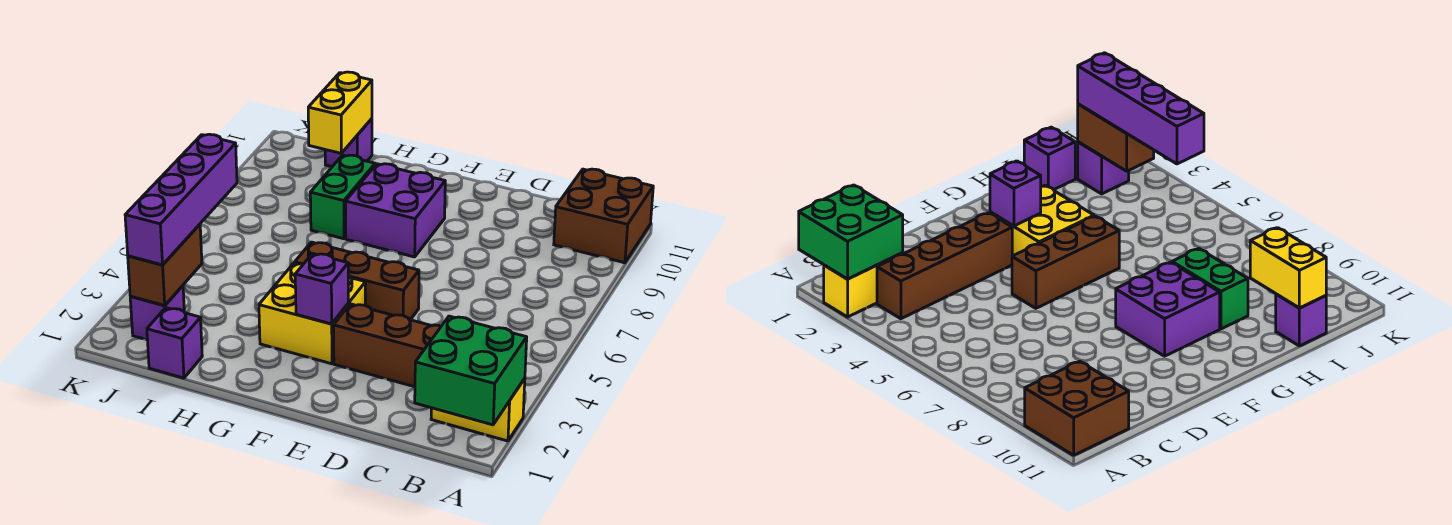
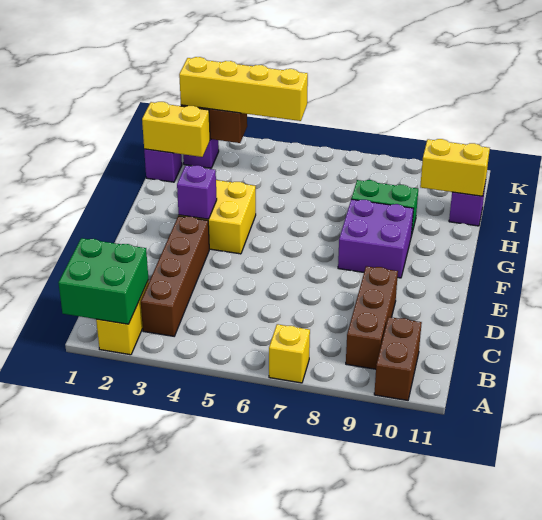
none -> yellow brick A7 level 1
brown brick A10:B11 level 1 -> brown brick A10:B10 level 1
brown brick E5:G5 level 1 -> brown brick B9:D9 level 1
none -> yellow brick I1:I2 level 2
purple brick J2:J5 level 3 -> yellow brick J2:J5 level 3

